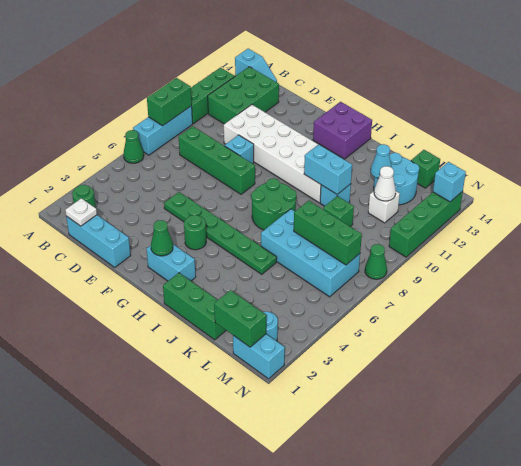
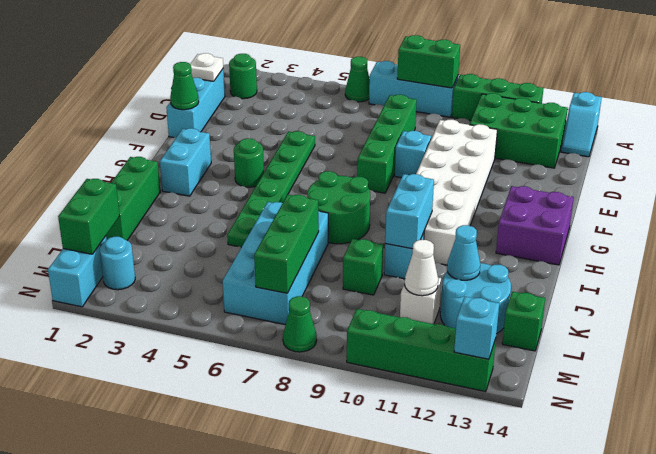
green cone G2 level 2 -> green cone E1 level 2

